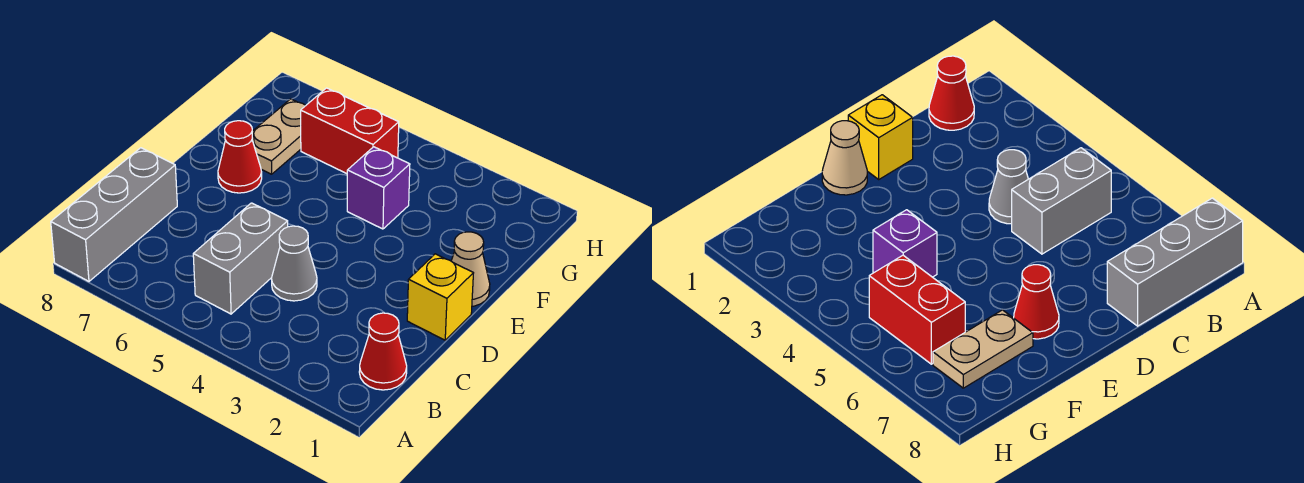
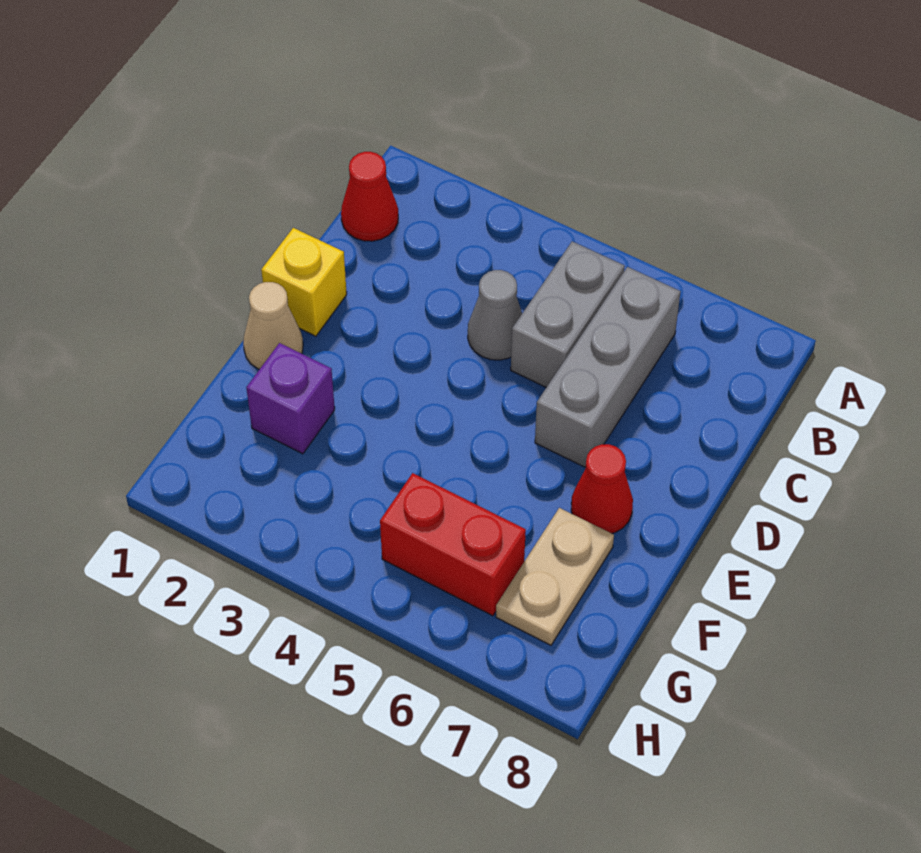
grey brick A8:C8 level 1 -> grey brick B6:D6 level 1
purple brick F4 level 1 -> purple brick F2 level 1

